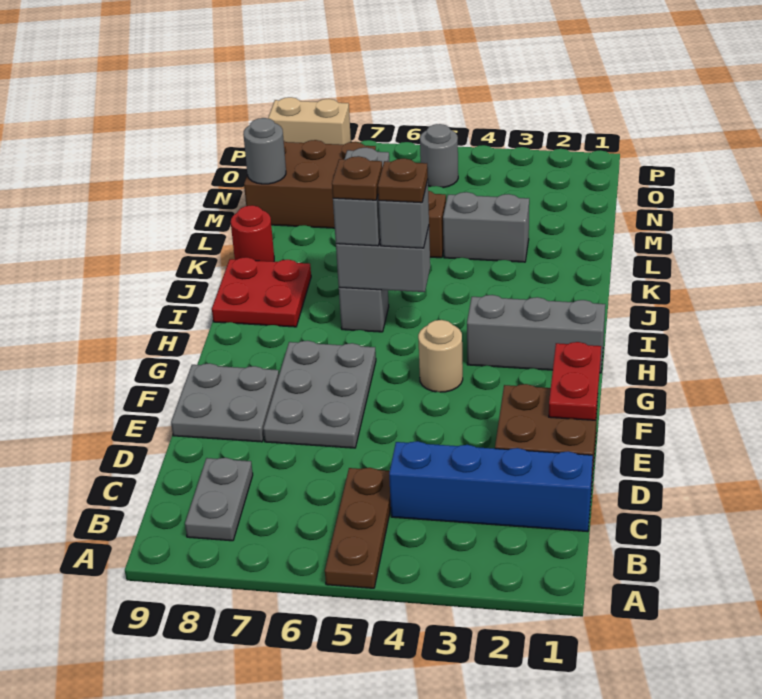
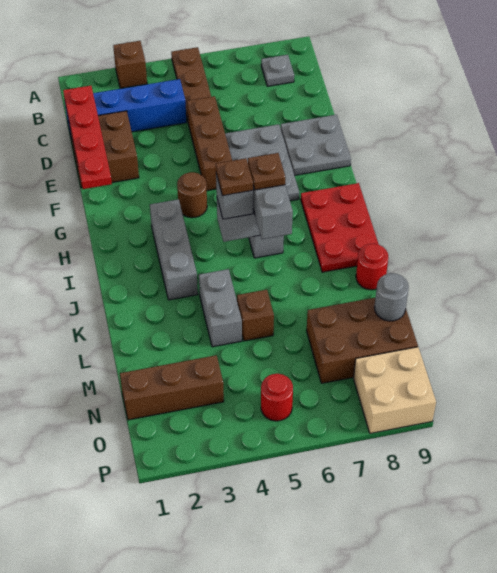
none -> brown brick A3 level 1
grey plate B8:C8 level 1 -> grey plate B8 level 1
none -> brown brick D5:F5 level 1
red plate E1:F1 level 2 -> red plate C1:F1 level 2
tan round brick G4 level 1 -> brown round brick G4 level 1
grey brick H1:H3 level 1 -> grey brick H3:J3 level 1
red plate I8:J9 level 1 -> red plate H8:J9 level 1
grey brick L3:L4 level 1 -> grey brick K4:L4 level 1
none -> brown brick N1:N3 level 1
grey round brick O5 level 1 -> red round brick O5 level 1
tan brick P8:P9 level 1 -> tan brick O8:P9 level 1

